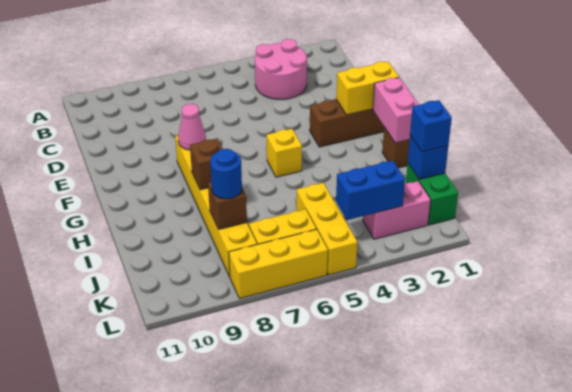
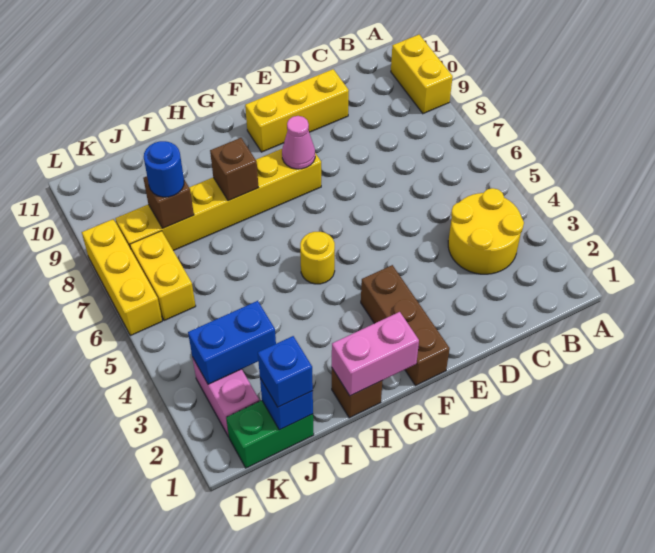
pink round brick B3:C4 level 1 -> yellow round brick B3:C4 level 1
yellow brick F1:F2 level 2 -> yellow brick A9:A10 level 1
yellow brick G5 level 1 -> yellow round brick G5 level 1
yellow brick J5:L5 level 1 -> yellow brick D10:F10 level 1
blue brick K3:K4 level 2 -> blue brick J3:K3 level 2

